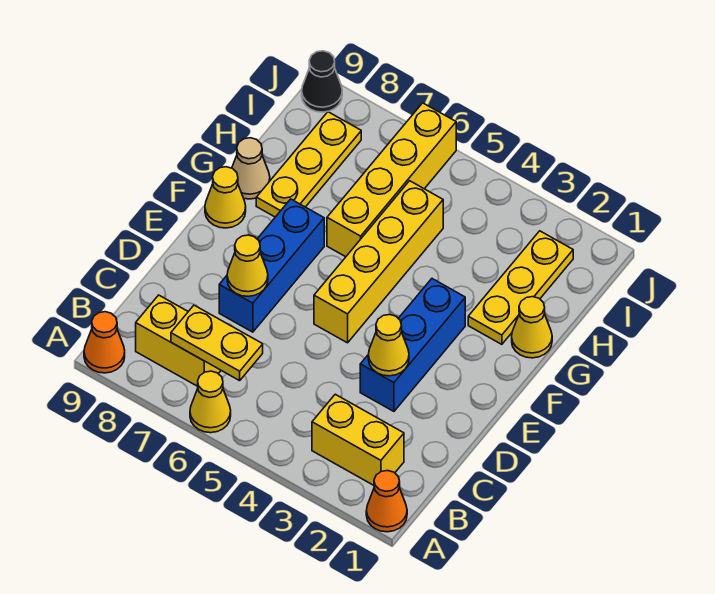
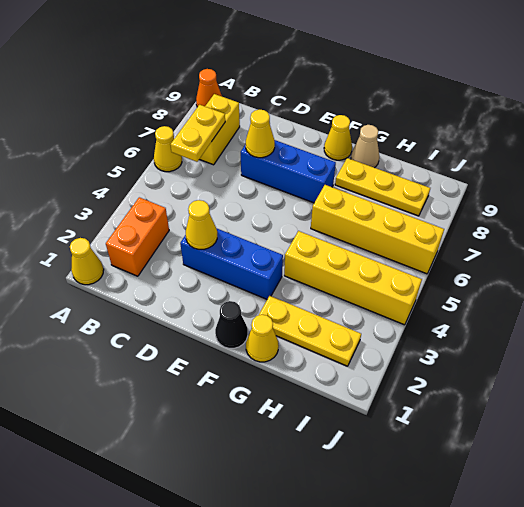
orange cone A1 level 1 -> yellow cone A1 level 1
yellow brick B2:B3 level 1 -> orange brick B2:B3 level 1
yellow brick E5:H5 level 1 -> yellow brick G4:J4 level 1
black cone J9 level 1 -> black cone F1 level 1

